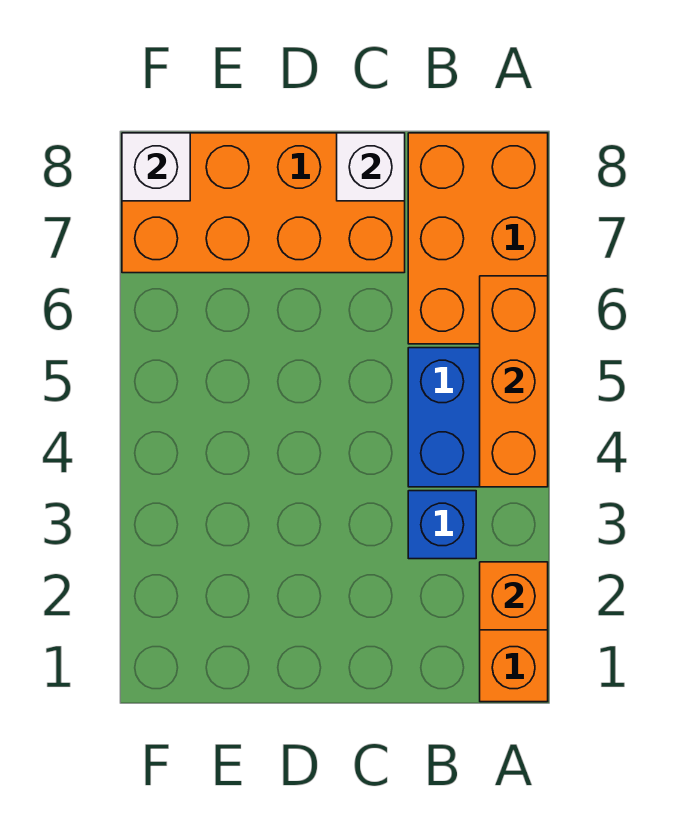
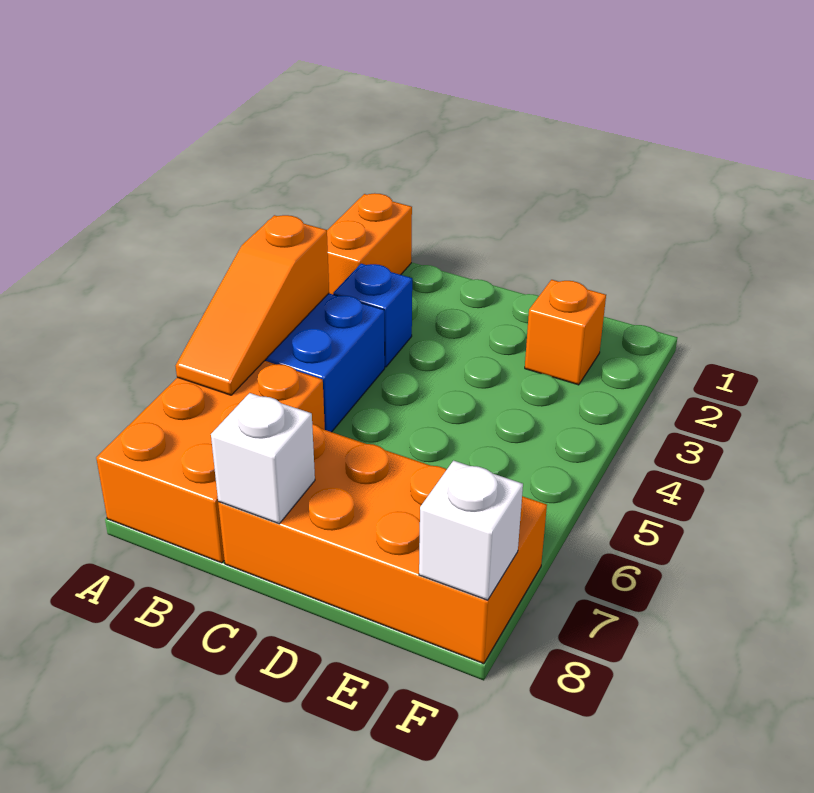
orange brick A2 level 2 -> orange brick E2 level 1
orange brick A4:A6 level 2 -> orange slope A4:A6 level 2 top 4

